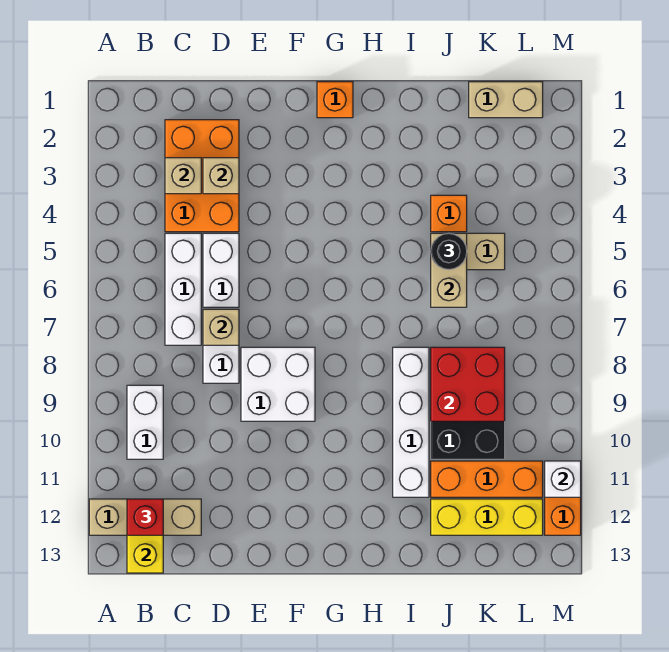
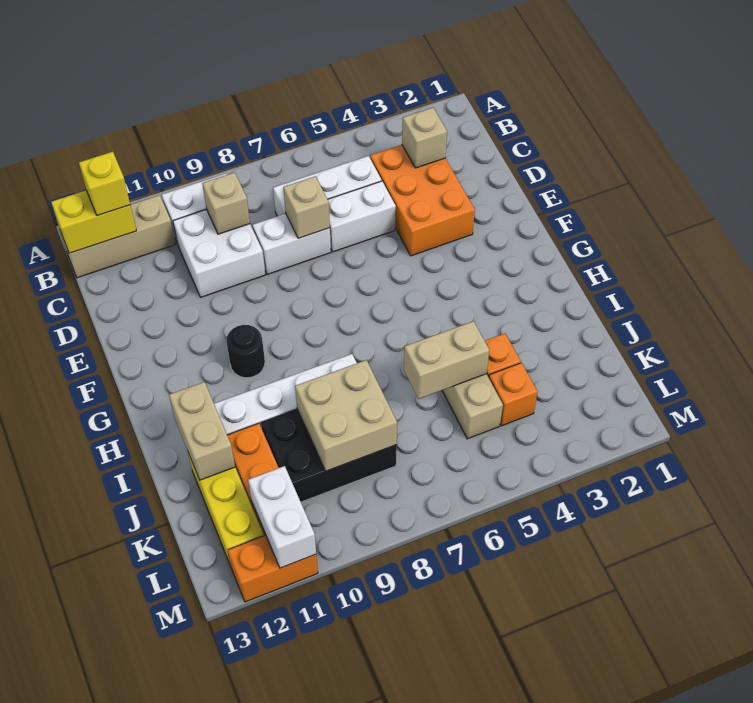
tan brick A12:C12 level 1 -> tan brick B11:B13 level 1
red brick B12 level 3 -> yellow brick B12 level 3
orange brick C2:D4 level 1 -> orange brick C3:E4 level 1
tan brick D3 level 2 -> tan brick C9 level 2
white brick E8:F9 level 1 -> white brick C9:D10 level 1
orange brick G1 level 1 -> orange brick K4 level 1
black round brick J5 level 3 -> black round brick G10 level 1
red brick J8:K9 level 2 -> tan brick J8:K9 level 2
tan brick K1:L1 level 1 -> tan brick I12:J12 level 2
white brick M11 level 2 -> white brick L11:M11 level 2

